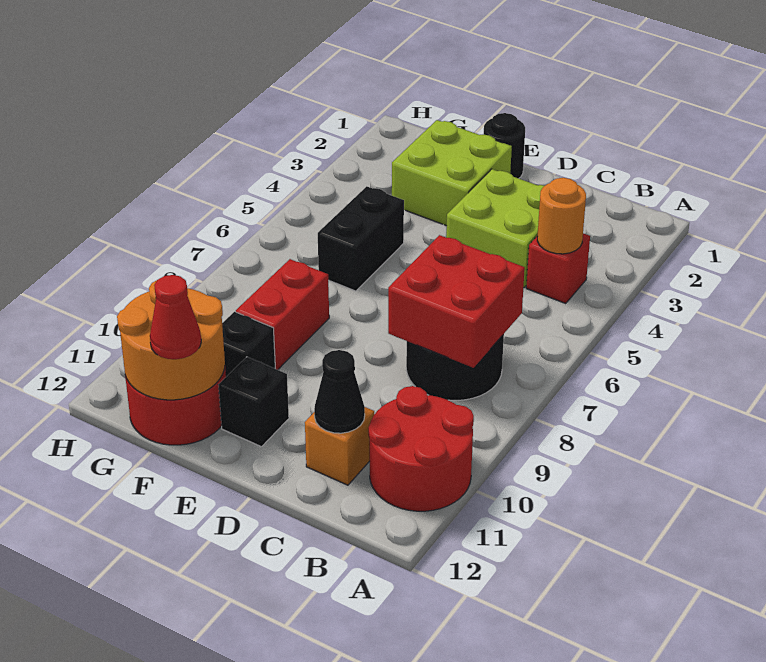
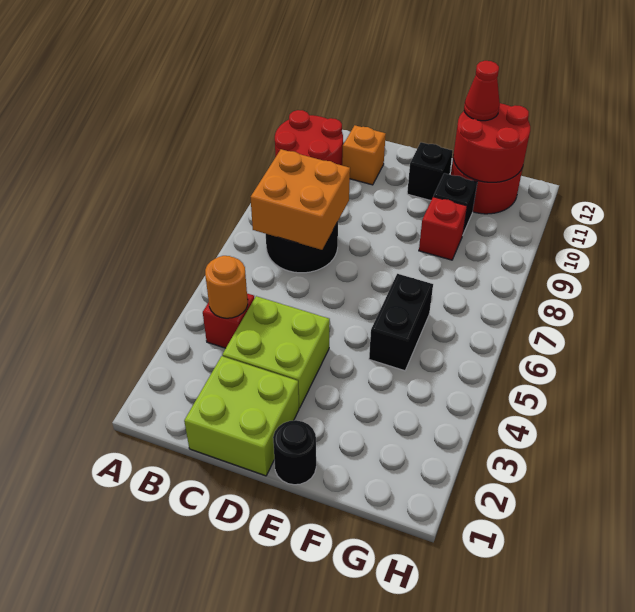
red brick B7:C8 level 2 -> orange brick B7:C8 level 2
black cone C11 level 2 -> none
lime brick E2:F3 level 1 -> lime brick C1:D2 level 1
red brick F8:F9 level 1 -> red brick F9 level 1
orange round brick F11:G12 level 2 -> red round brick F11:G12 level 2

